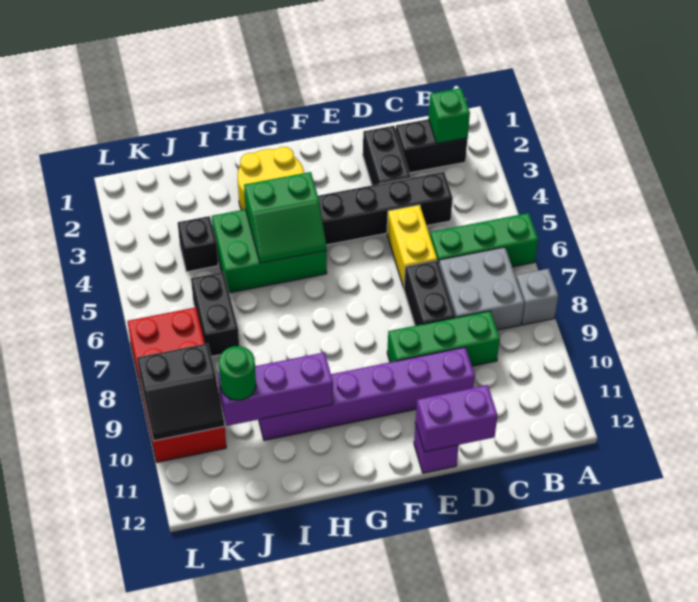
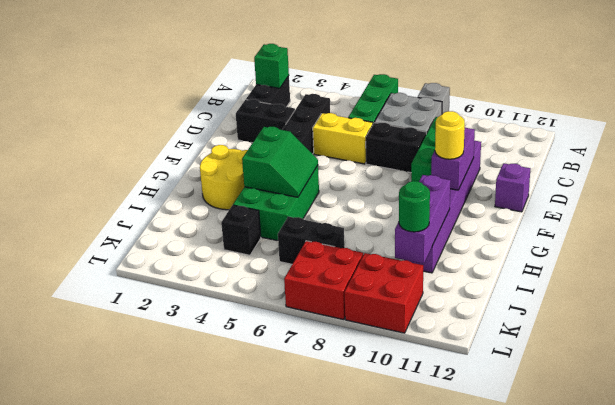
purple brick D12:E12 level 2 -> purple brick E10:F10 level 2
none -> yellow round brick F10 level 3
black slope K9:L10 level 2 top 9 -> none

